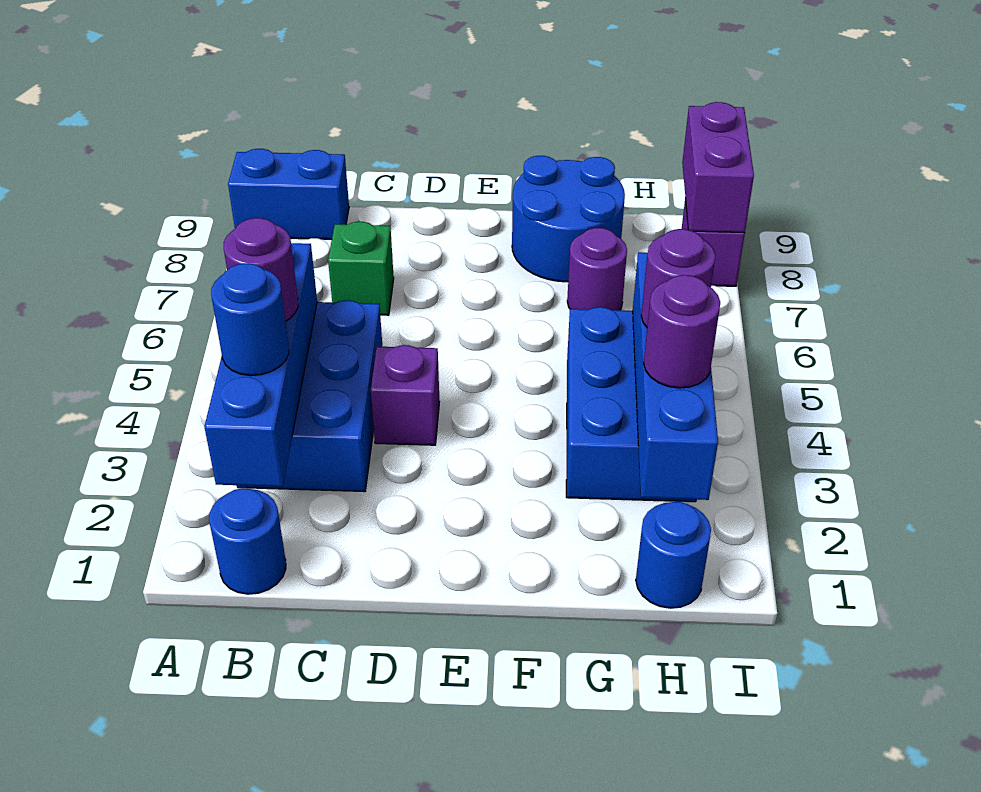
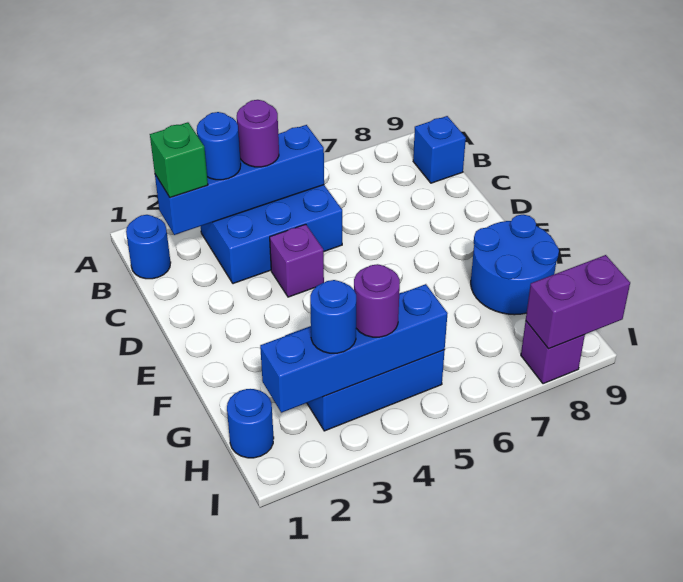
blue brick A9:B9 level 1 -> blue brick B9 level 1
green brick C7 level 1 -> green brick B2 level 3
purple round brick G7 level 1 -> none
purple round brick H3 level 3 -> blue round brick H3 level 3

